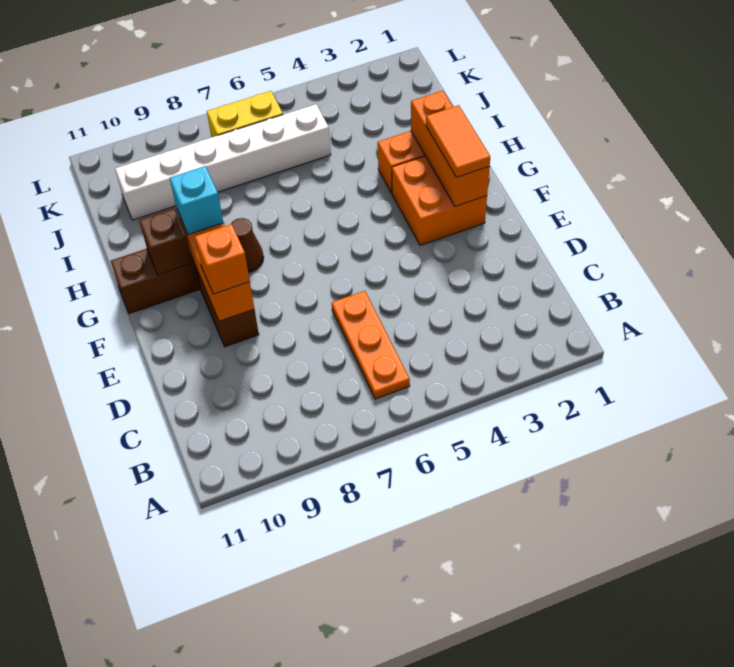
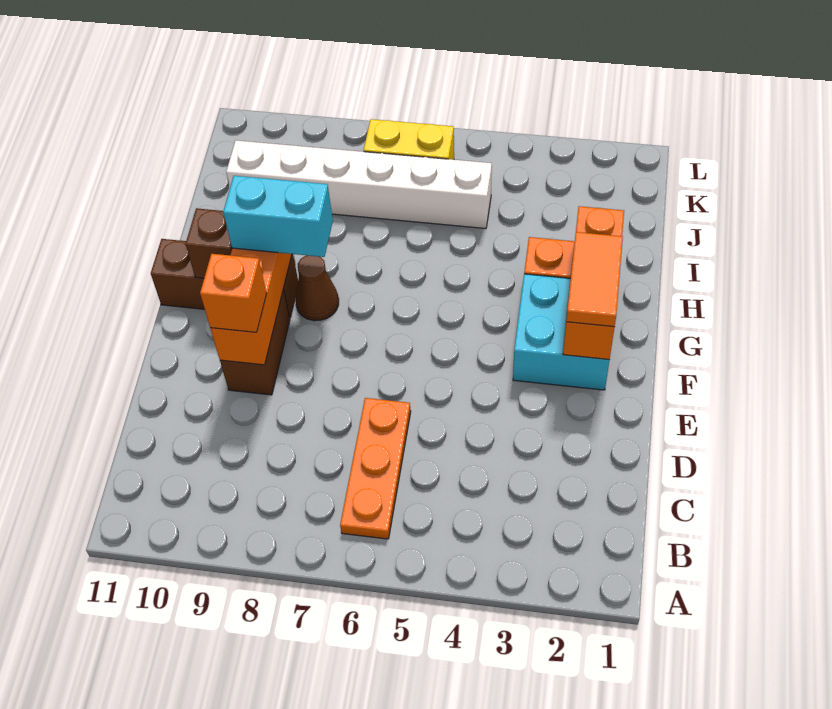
orange brick F2:G3 level 1 -> cyan brick F2:G3 level 1
cyan brick G9 level 3 -> cyan brick G8:G9 level 3

